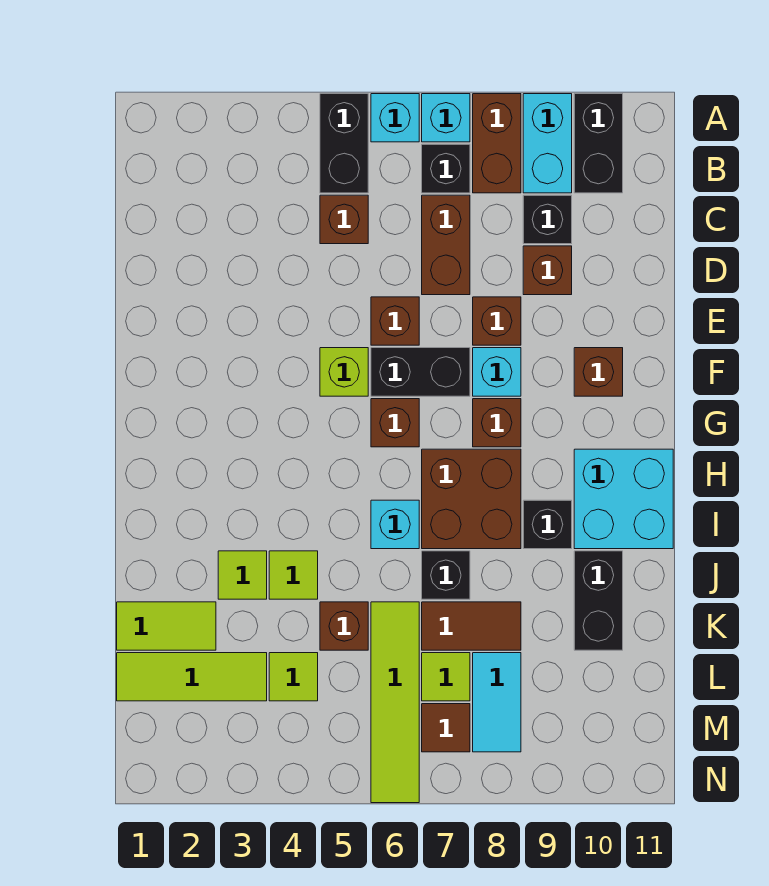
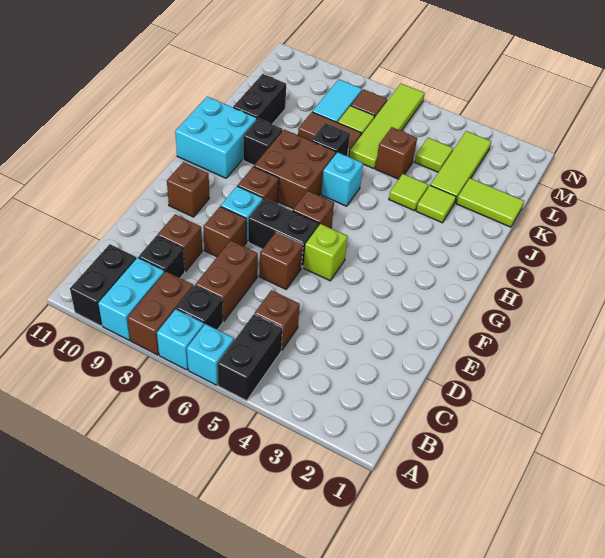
lime tile L1:L3 level 1 -> lime tile K3:M3 level 1

